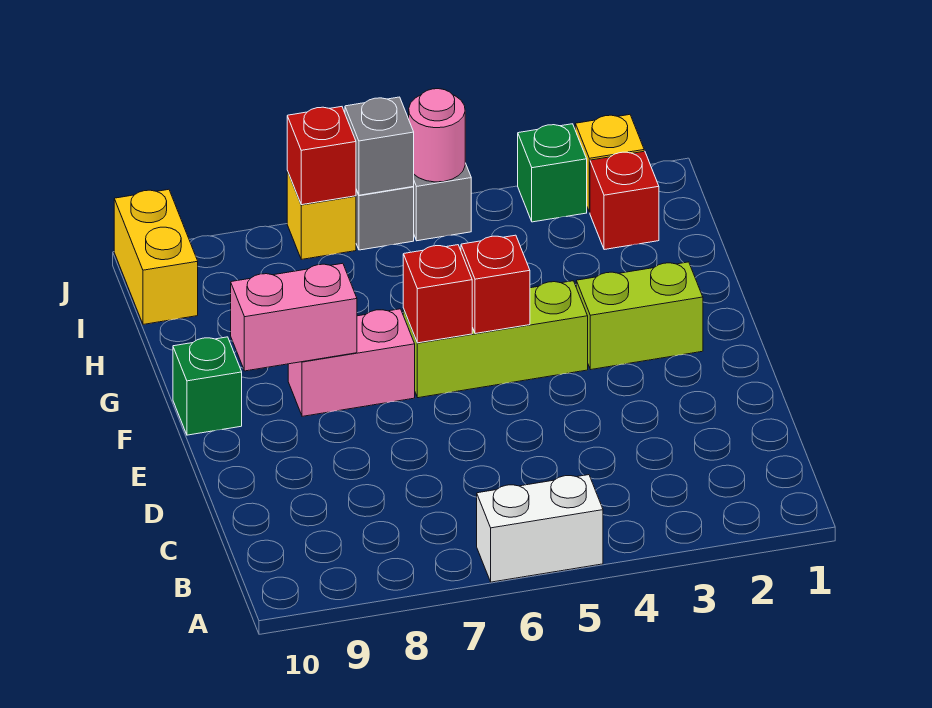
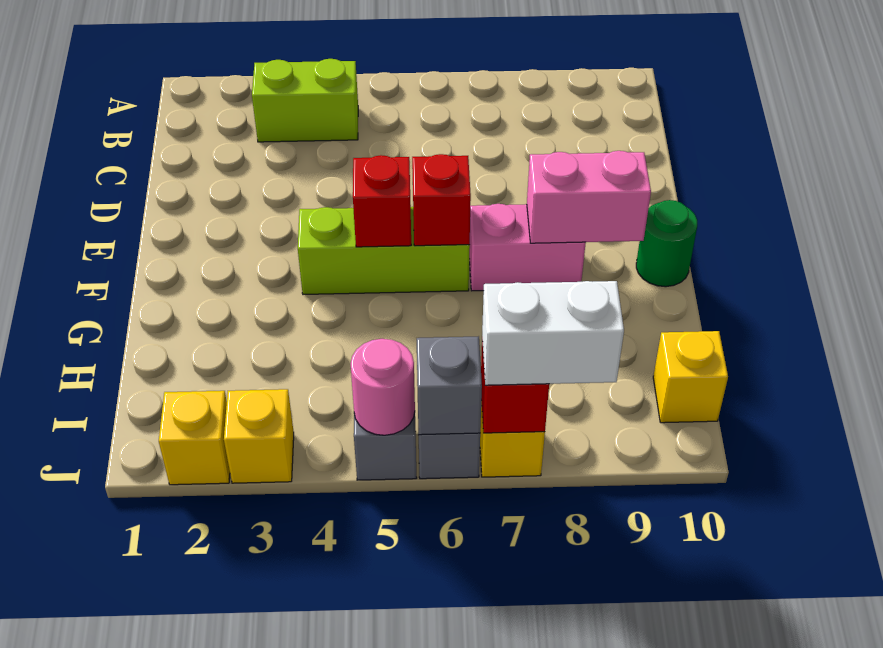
white brick A5:A6 level 1 -> white brick J7:J8 level 3
lime brick F2:F3 level 1 -> lime brick B3:B4 level 1
green brick F10 level 1 -> green round brick F10 level 1
red brick I2 level 1 -> none
yellow brick I10:J10 level 1 -> yellow brick I10 level 1
green brick J3 level 1 -> yellow brick J3 level 1

